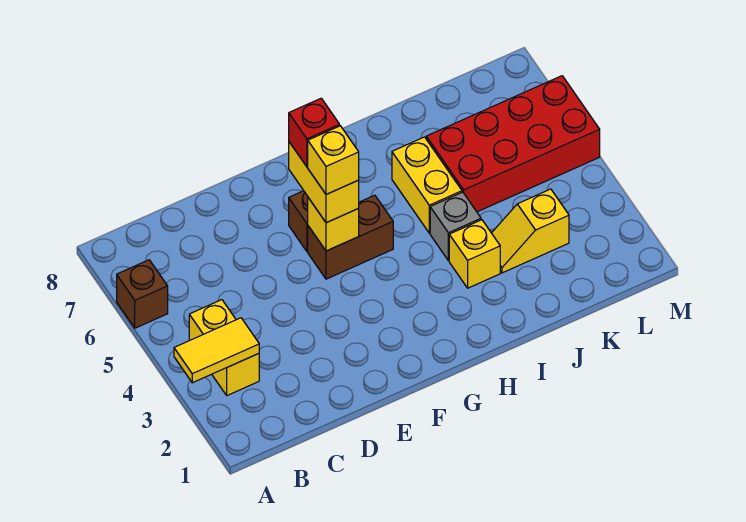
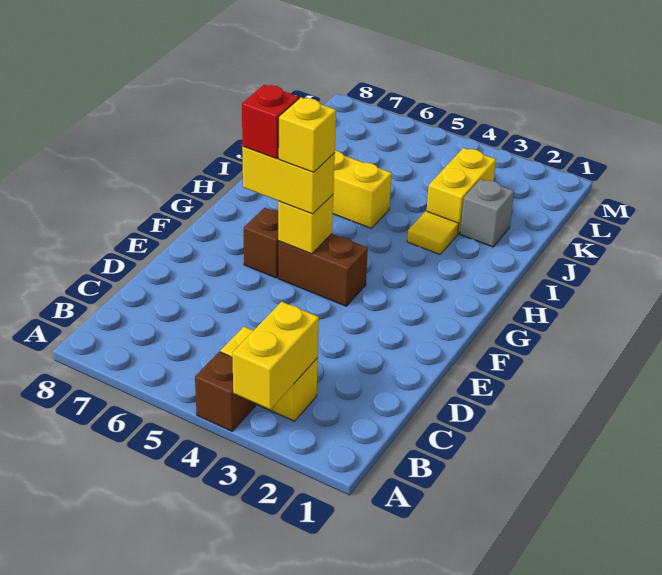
yellow tile A3:B3 level 2 -> yellow brick A3:B3 level 2
brown brick A6 level 1 -> brown brick A4 level 1
brown brick F5:G5 level 1 -> brown brick F4:F5 level 1
yellow brick I3 level 1 -> yellow tile I3 level 1
grey brick I4 level 1 -> grey brick J2 level 1
yellow slope J3:K3 level 1 top K -> yellow brick J3:K3 level 1
red brick J5:M6 level 1 -> none

